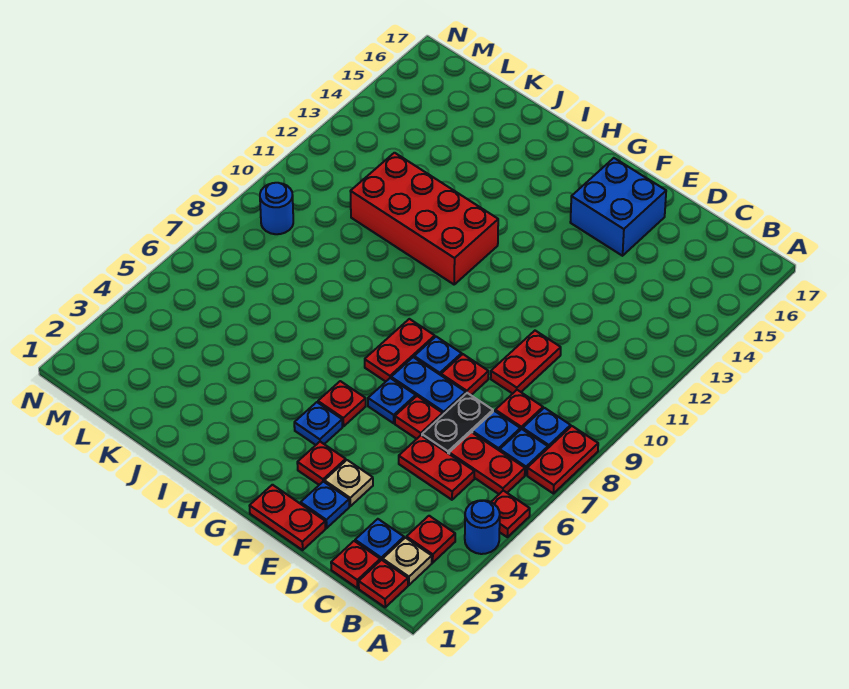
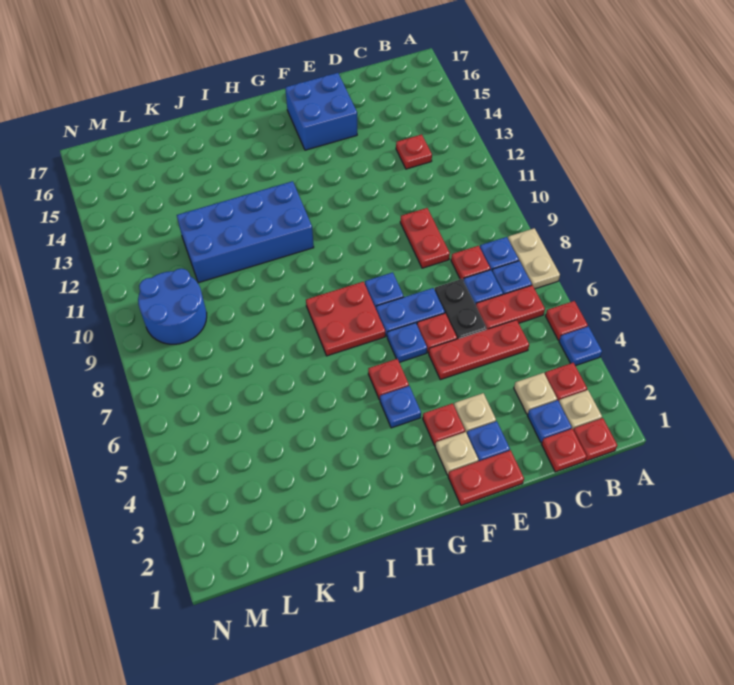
blue round brick A4 level 1 -> blue plate A4 level 1
red plate A7:A8 level 1 -> tan plate A7:A8 level 1
none -> tan plate C3 level 1
red plate C5:D5 level 1 -> red plate C5:E5 level 1
red plate E8 level 1 -> red plate C13 level 1
none -> tan plate F2 level 1
red plate G7:G8 level 1 -> red plate G7:H8 level 1
red brick H11:K12 level 1 -> blue brick H11:K12 level 1
blue round brick M9 level 1 -> blue round brick L9:M10 level 1

